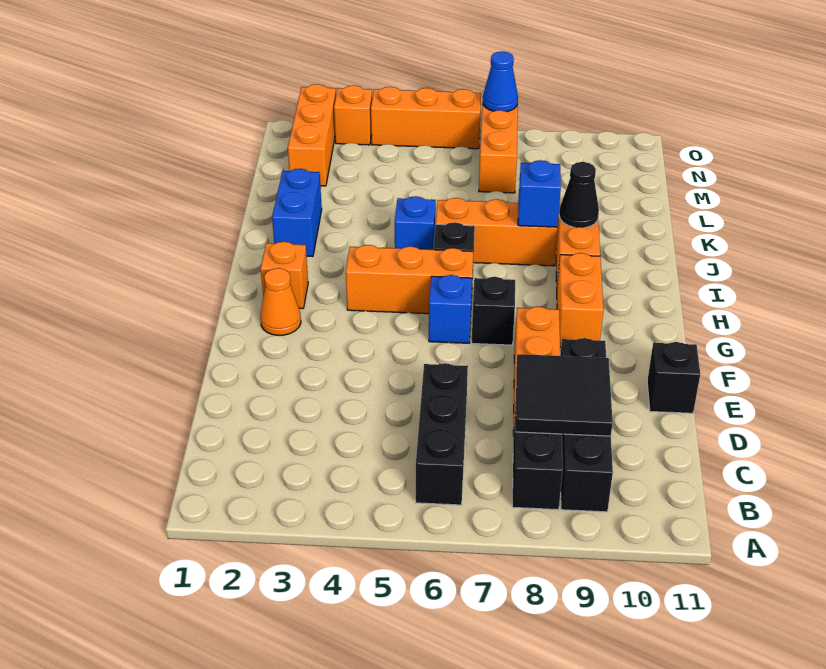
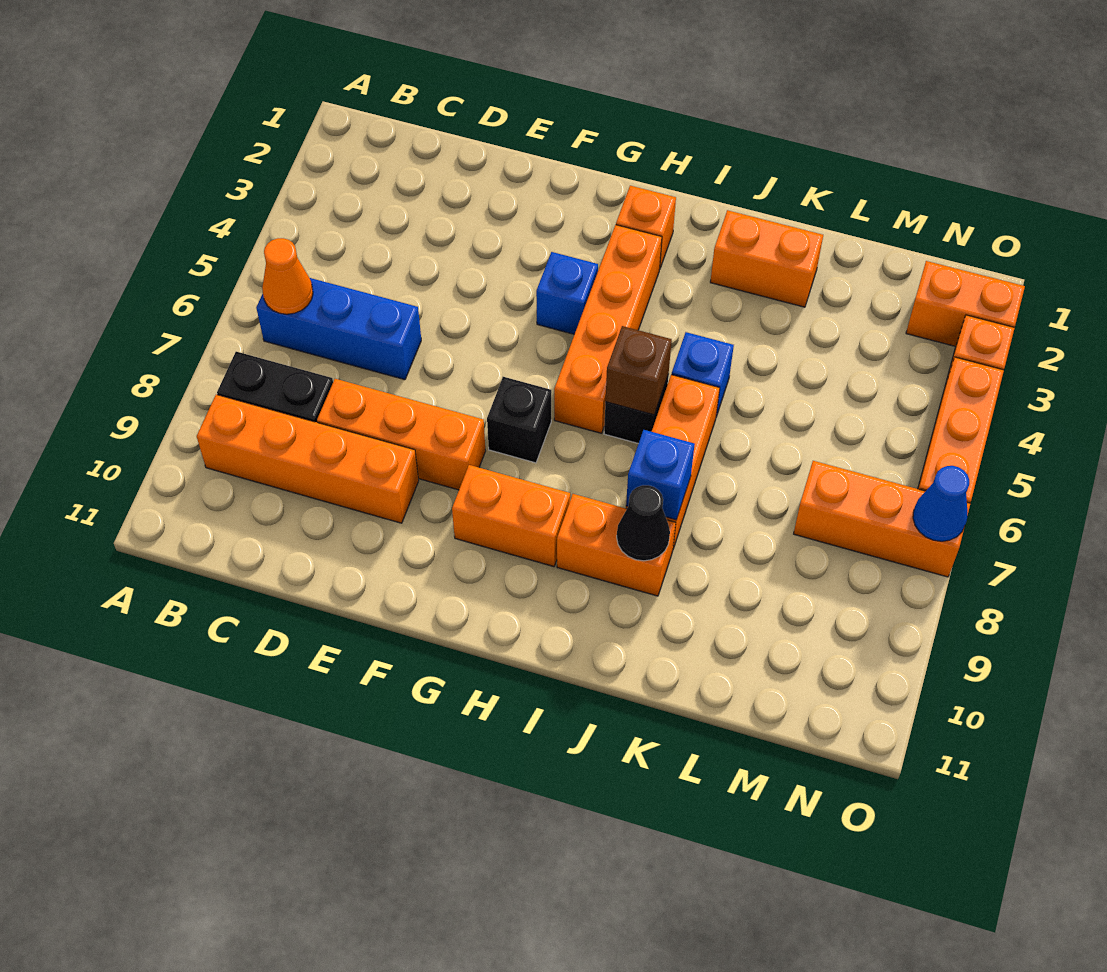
black brick B6:D6 level 1 -> blue brick B6:D6 level 1
black brick B9:E9 level 1 -> orange brick B9:E9 level 1
black tile C8:D9 level 2 -> none
black brick E11 level 1 -> none
orange cone G2 level 1 -> orange cone B6 level 2
blue brick G6 level 1 -> blue brick G4 level 1
orange brick H4:H6 level 1 -> orange brick H3:H6 level 1
none -> brown brick I6 level 2
blue brick J2:K2 level 1 -> orange brick J2:K2 level 1
orange brick M2:O2 level 1 -> orange brick N2:O2 level 1

